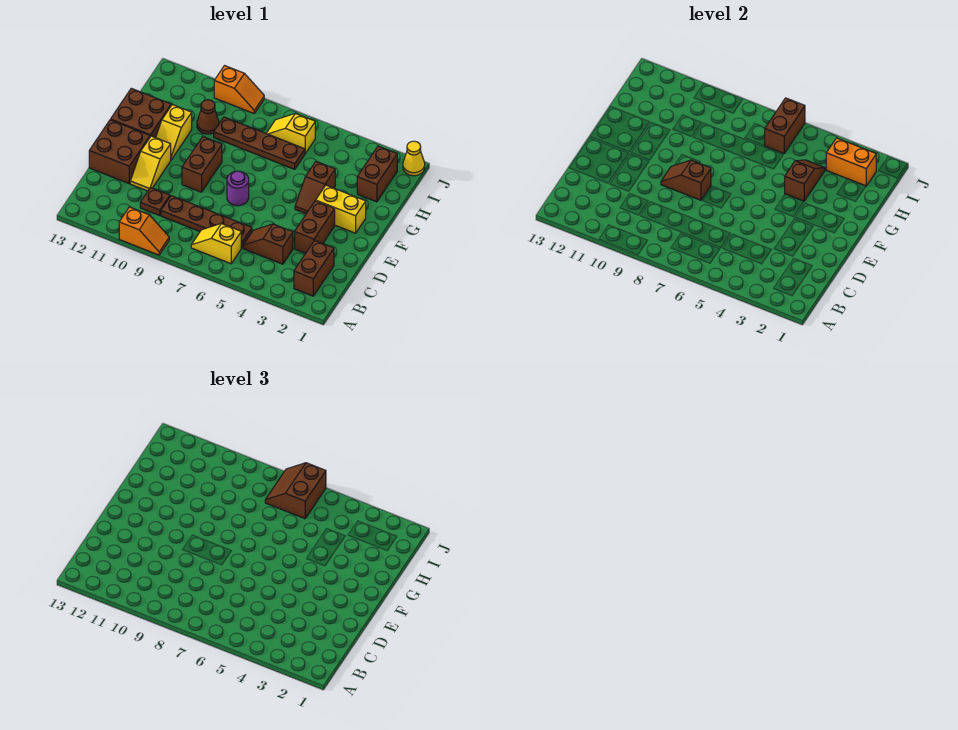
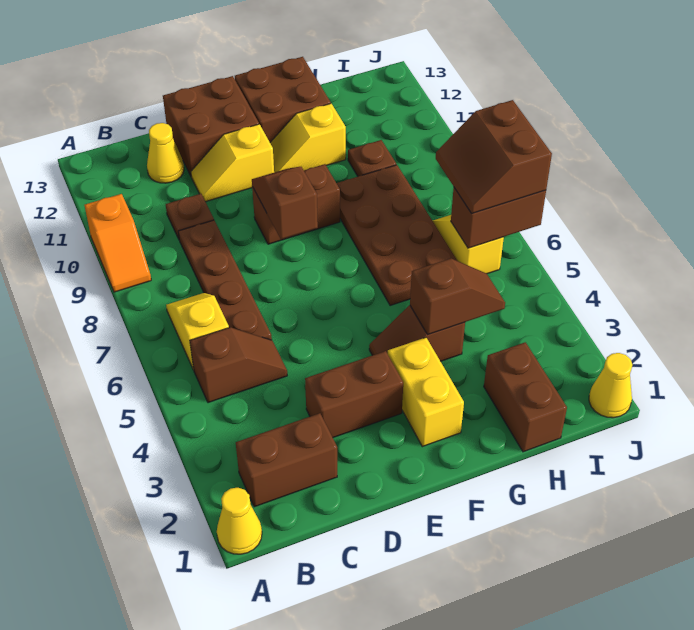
none -> yellow cone A1 level 1
brown slope C4:C5 level 1 top 4 -> brown slope B5:C5 level 1 top B
none -> yellow cone C12 level 1
purple round brick E7 level 1 -> none
brown brick H2:I2 level 1 -> brown brick H1:H2 level 1
brown plate H6:H9 level 1 -> brown plate G6:H9 level 1
brown cone H10 level 1 -> brown plate H10 level 1
orange brick I2:I3 level 2 -> none
brown slope I6:J7 level 3 top 6 -> brown slope I6:J7 level 3 top J
orange slope J9:J10 level 1 top 10 -> none

